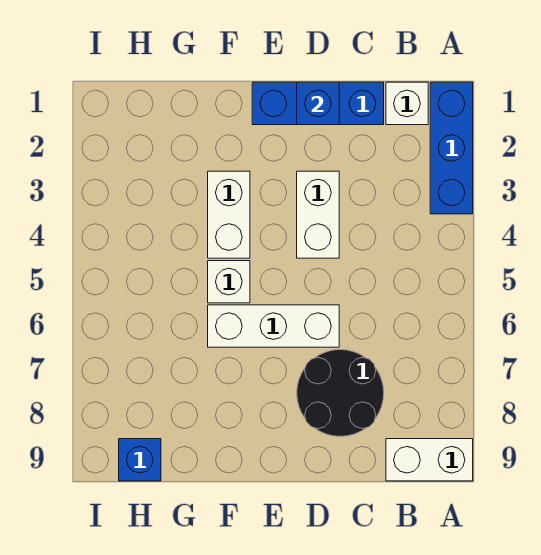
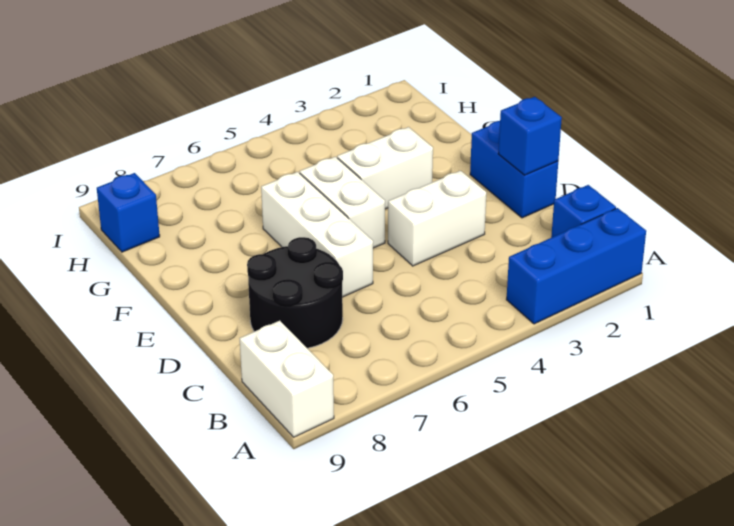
white brick B1 level 1 -> blue brick B1 level 1
blue brick C1:E1 level 1 -> blue brick D1:E1 level 1
white brick F5 level 1 -> white brick E5:F5 level 1

